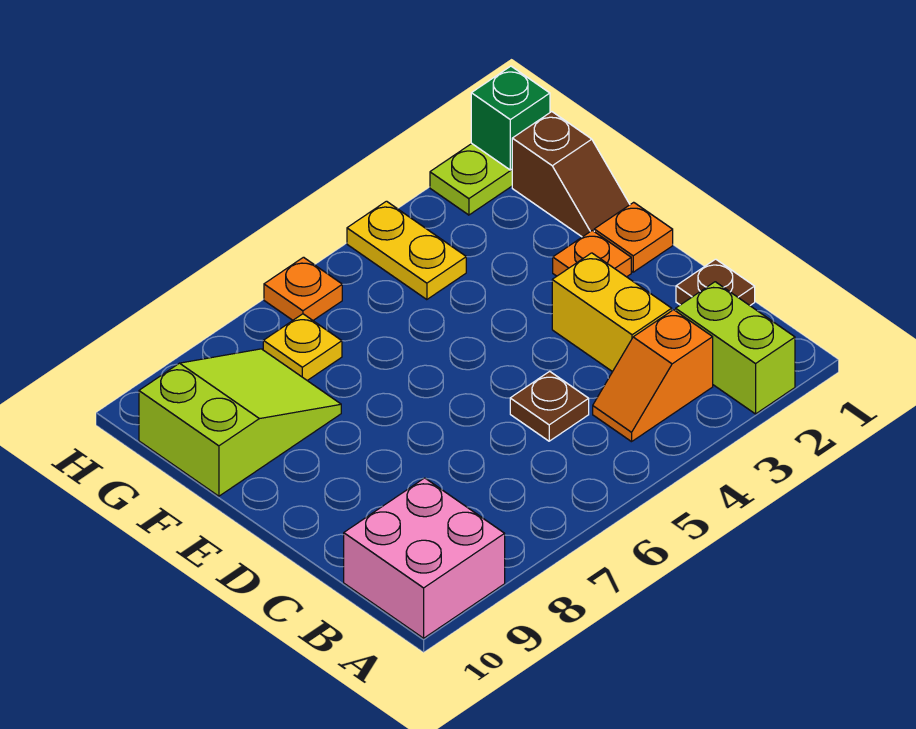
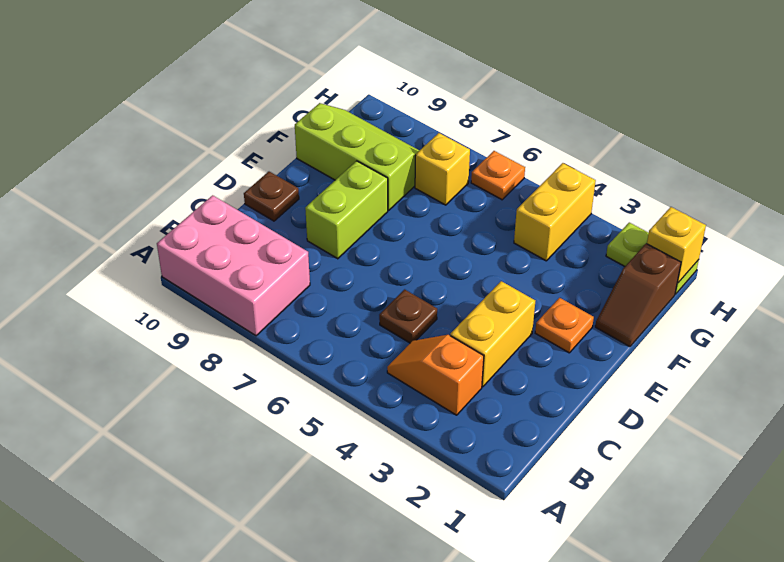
lime brick A2:B2 level 1 -> lime brick D8:E8 level 1
pink brick A9:B10 level 1 -> pink brick A8:B10 level 1
brown plate C1 level 1 -> brown plate D10 level 1
orange plate E1 level 1 -> none
lime slope F8:G10 level 1 top 10 -> lime slope F8:G10 level 1 top F
yellow plate G4:H4 level 1 -> yellow brick G4:H4 level 1
yellow plate G7 level 1 -> yellow brick G7 level 1
green brick H1 level 2 -> yellow brick H1 level 2

